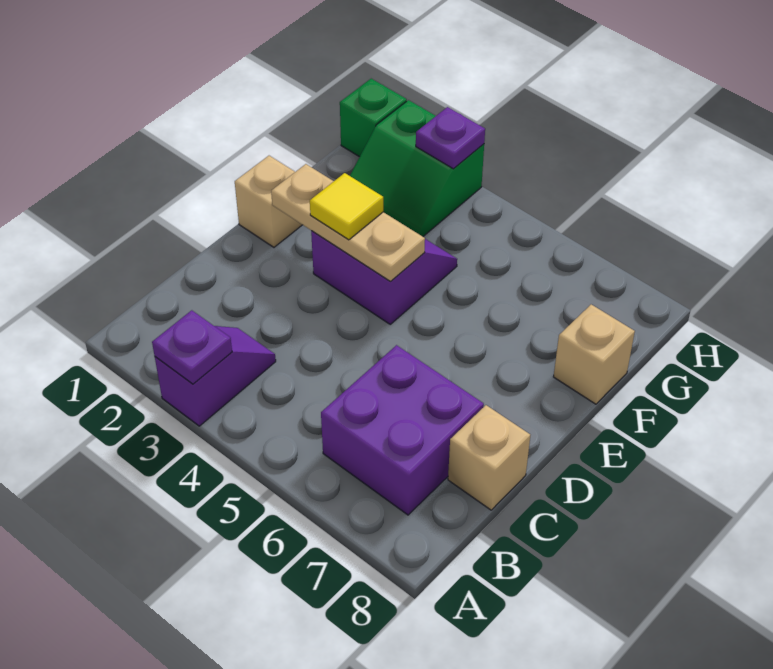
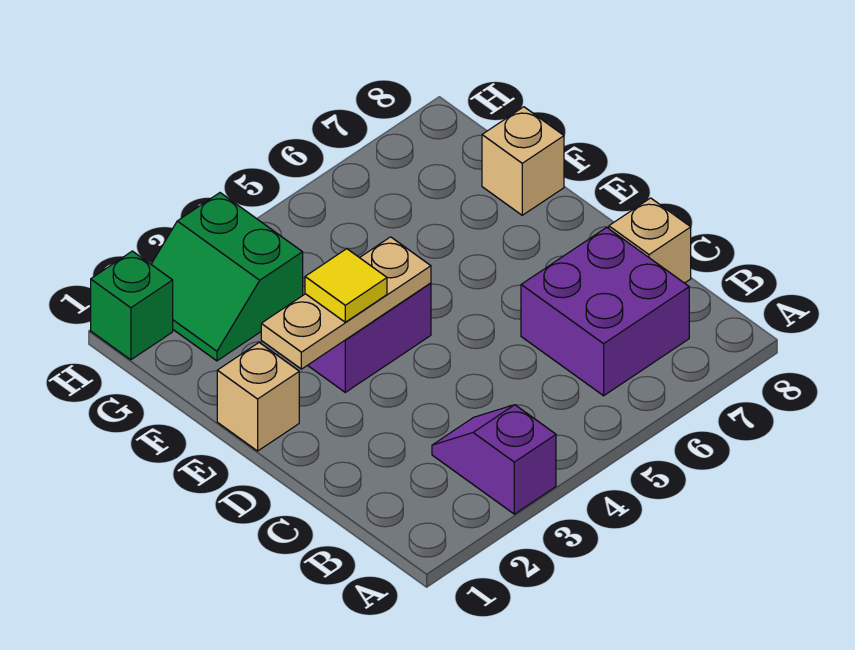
purple plate A3 level 2 -> none
green slope G2:H3 level 1 top H -> green slope G2:H3 level 1 top 3
purple plate H3 level 2 -> none

